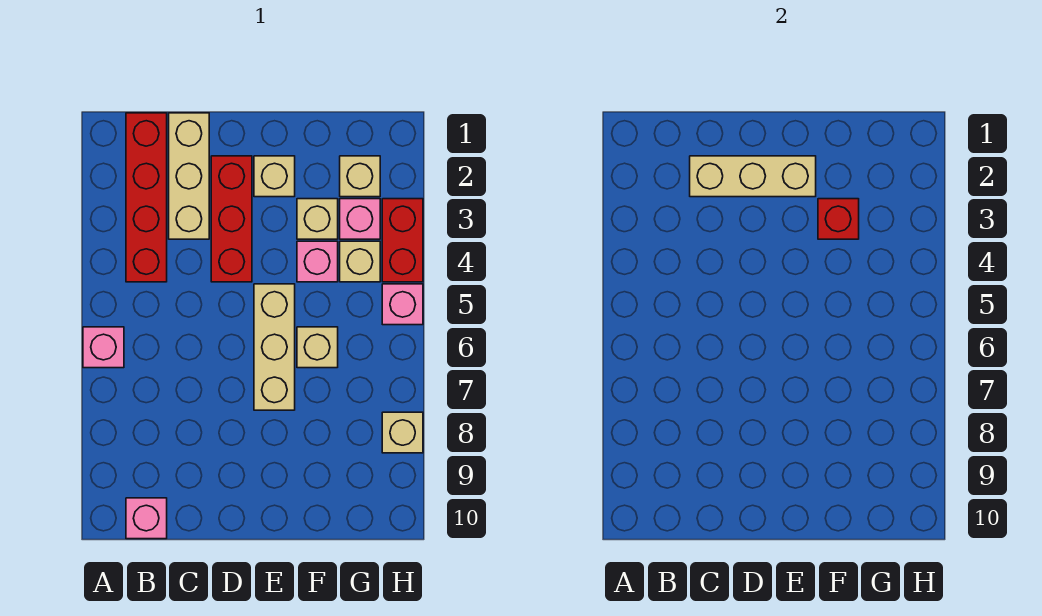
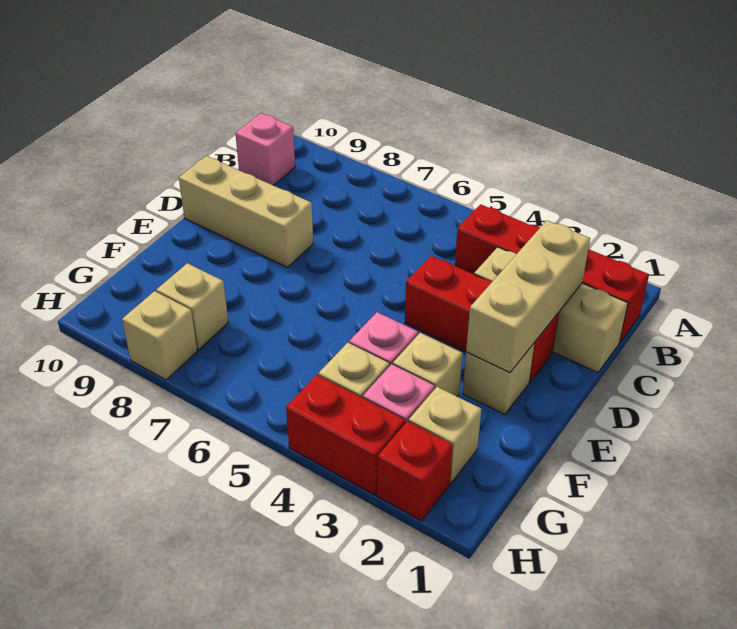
pink brick A6 level 1 -> none
tan brick E5:E7 level 1 -> tan brick D8:D10 level 1
red brick F3 level 2 -> red brick H2 level 1
tan brick F6 level 1 -> tan brick G8 level 1
pink brick H5 level 1 -> none

